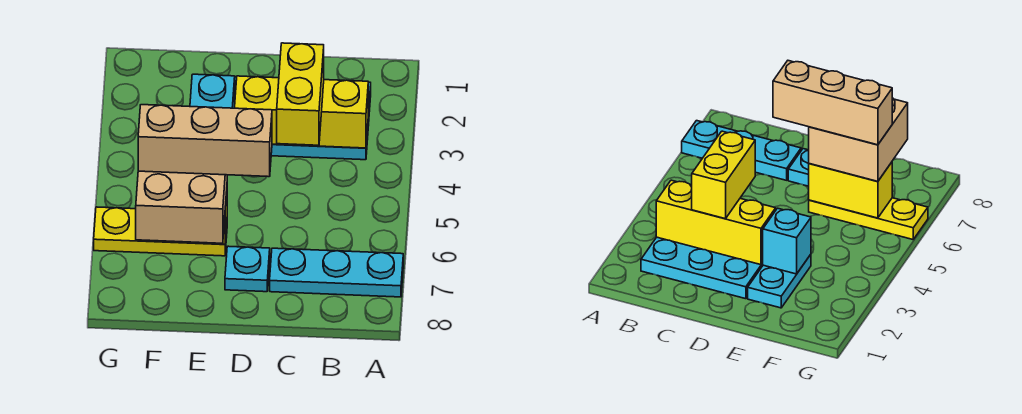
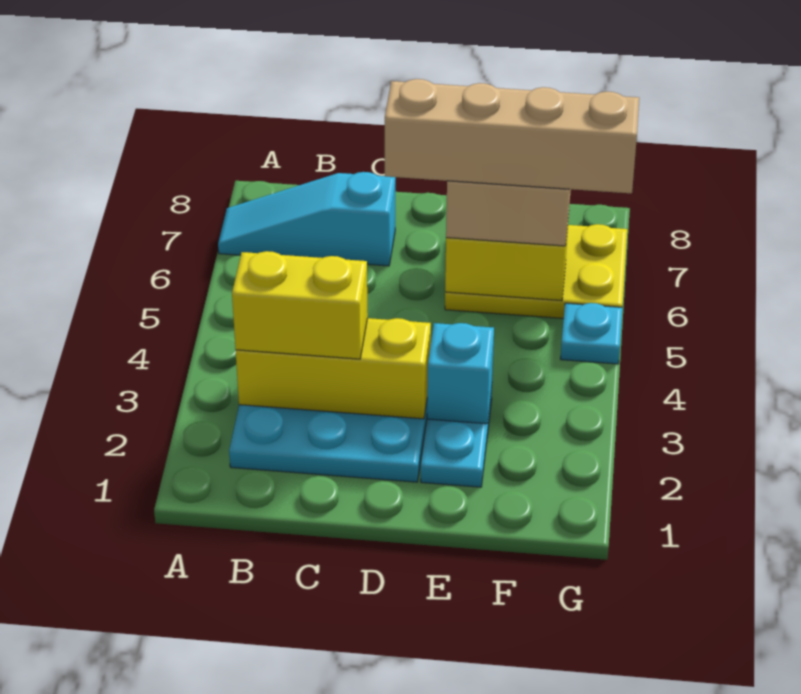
cyan plate A7:C7 level 1 -> cyan slope A7:C7 level 1 top C
yellow brick C3:C4 level 3 -> yellow brick B3:C3 level 3
tan brick D6:F6 level 4 -> tan brick D6:G6 level 4
cyan plate D7 level 1 -> cyan plate G5 level 1
yellow plate E6:G6 level 1 -> yellow plate E6:G7 level 1

